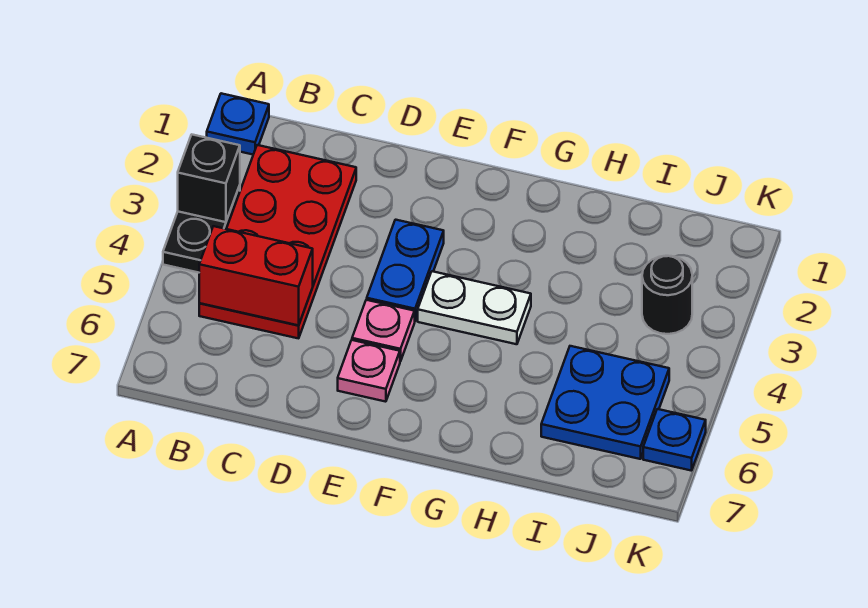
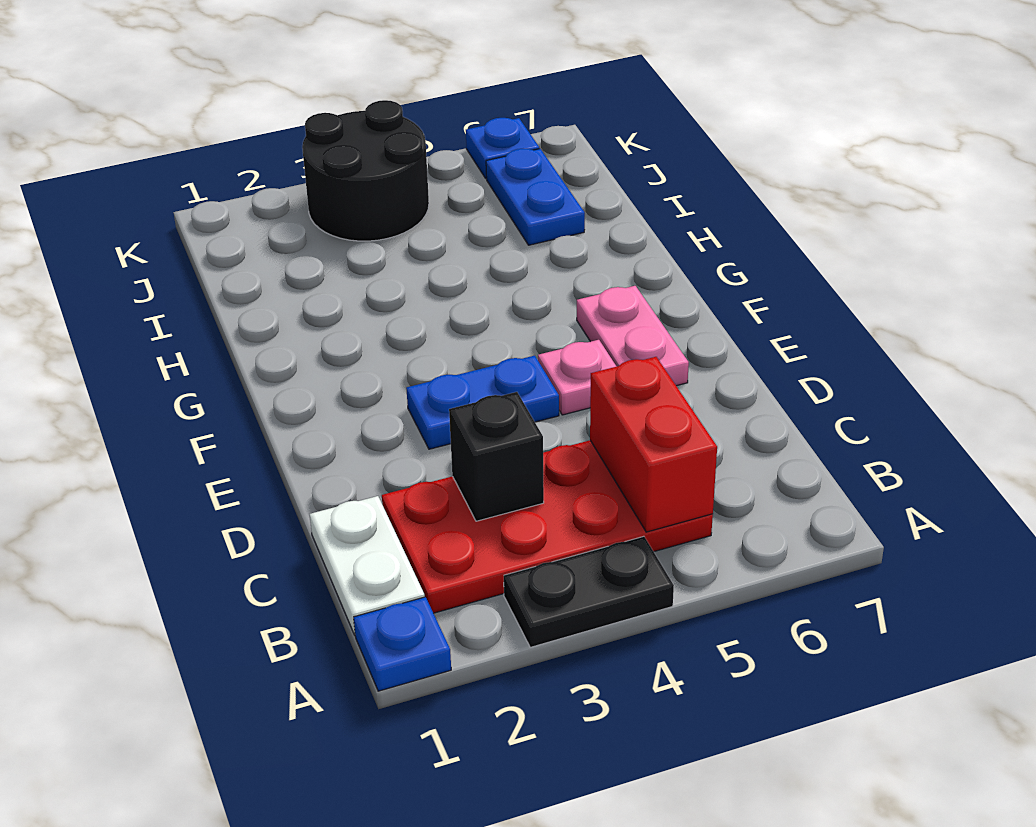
black brick A3 level 2 -> black brick C3 level 2
pink plate E6 level 1 -> pink plate E6:F6 level 1
white plate F4:G4 level 1 -> white plate B1:C1 level 1
blue plate I5:J6 level 1 -> blue plate I6:J6 level 1
black round brick J3 level 1 -> black round brick J3:K4 level 1

